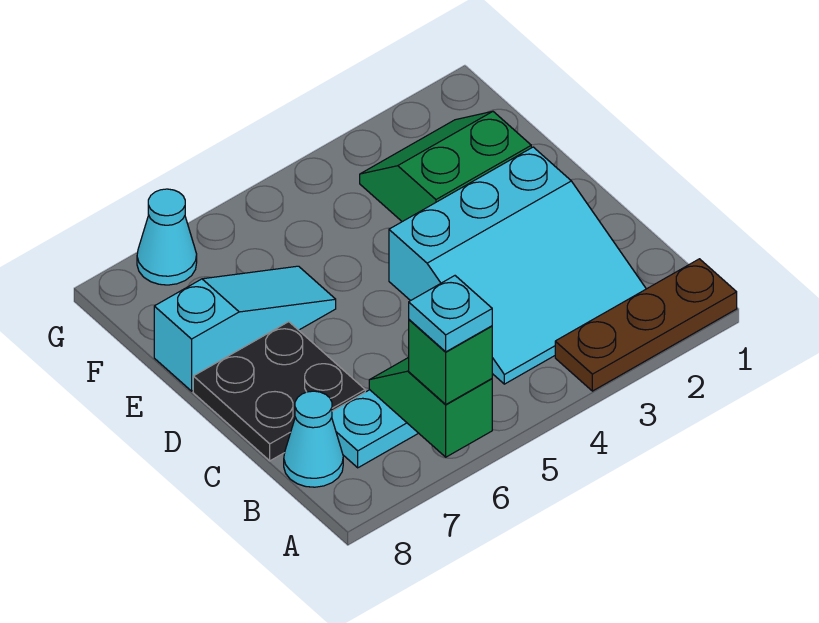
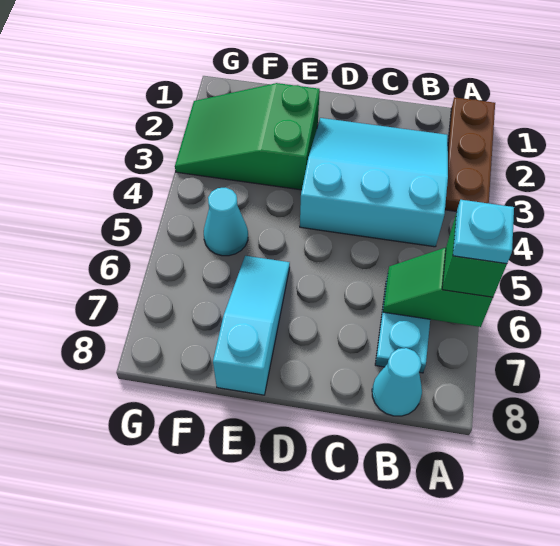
cyan slope B2:D4 level 1 top D -> cyan slope B2:D4 level 1 top 4
black plate C7:D8 level 1 -> none
green slope E2:F3 level 1 top E -> green slope E2:G3 level 1 top E
cyan cone G7 level 1 -> cyan cone F5 level 1

